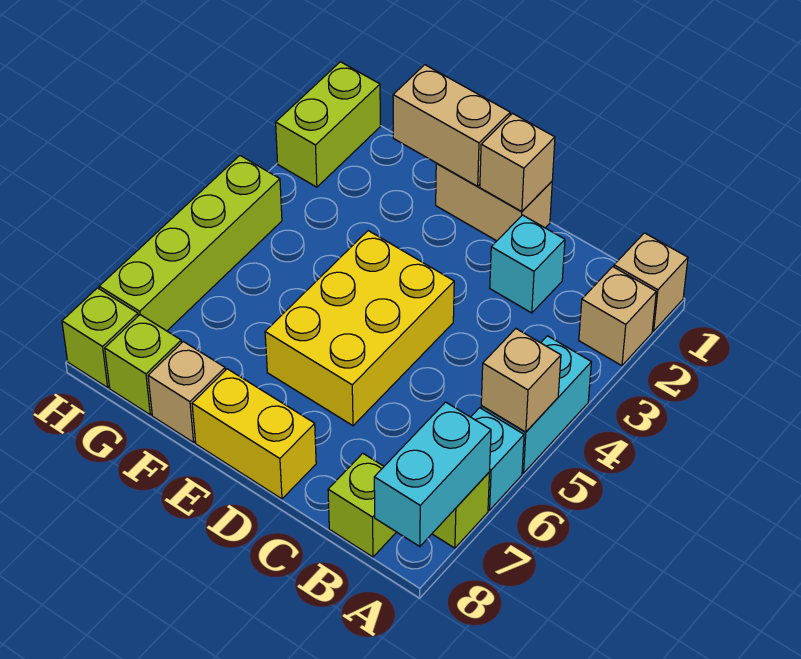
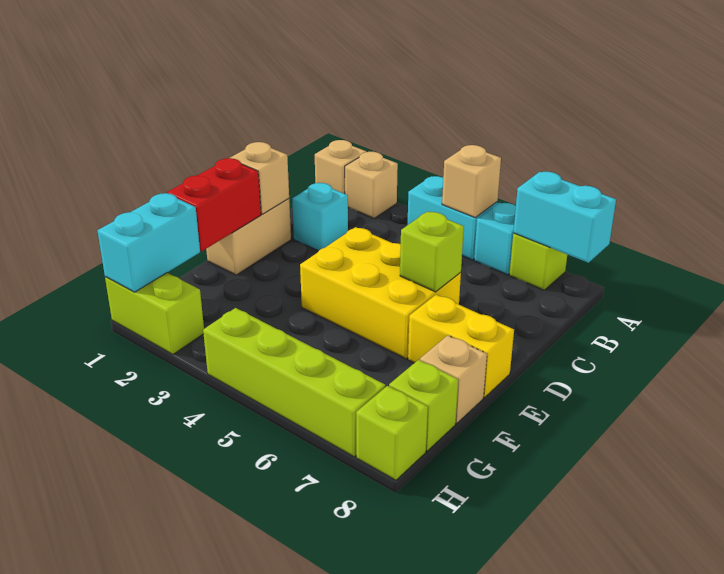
lime brick B8 level 1 -> lime brick D6 level 2
yellow brick D8:E8 level 1 -> yellow brick E7:E8 level 1
tan brick E1:F1 level 2 -> red brick E1:F1 level 2
none -> cyan brick G1:H1 level 2

